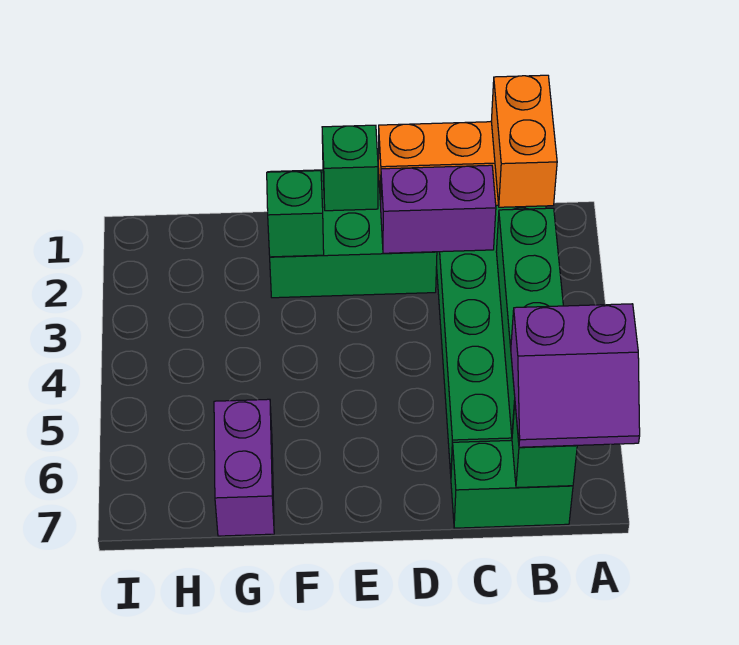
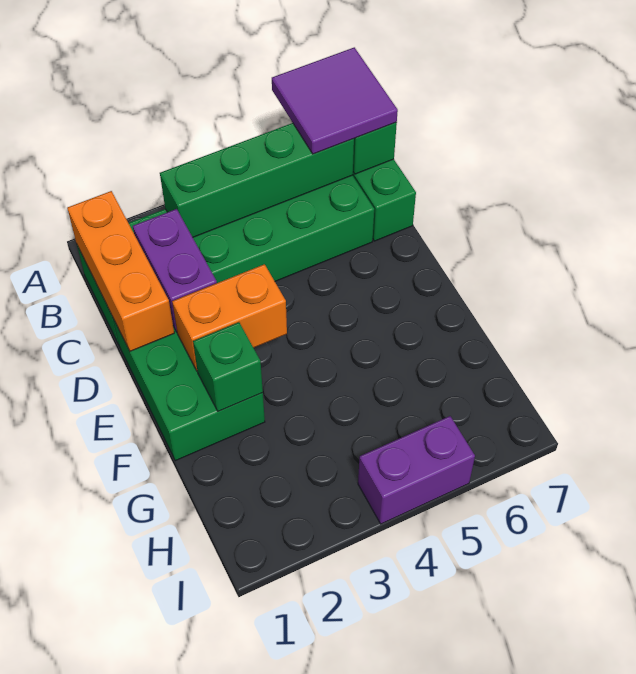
purple slope A6:B7 level 3 top 6 -> purple tile A6:B7 level 3
orange brick B1:B2 level 3 -> orange brick E2:E3 level 2
green brick E1 level 2 -> none
purple brick G6:G7 level 1 -> purple brick I4:I5 level 1

